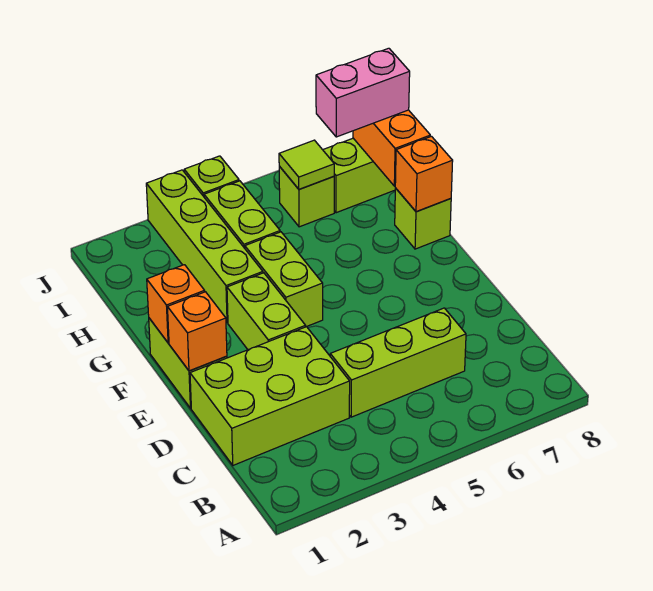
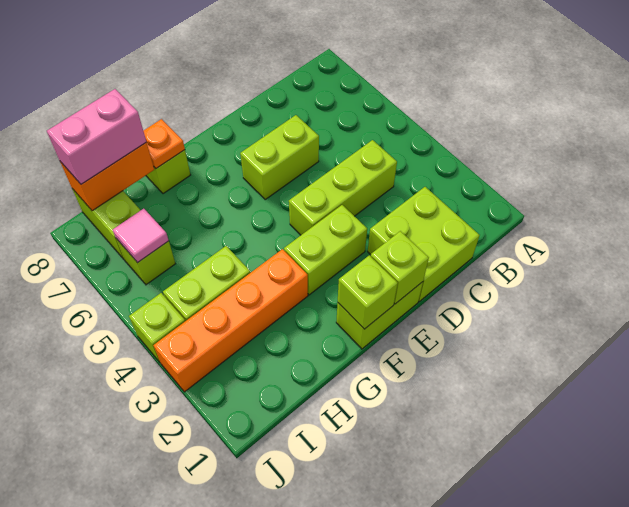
lime brick C1:D3 level 1 -> lime brick C1:D2 level 1
lime brick C4:C6 level 1 -> lime brick C4:E4 level 1
orange brick E1 level 2 -> lime brick E1 level 2
orange brick F1 level 2 -> lime brick F1 level 2
lime brick F4:G4 level 1 -> lime brick D6:E6 level 1
lime brick G3:J3 level 1 -> orange brick G3:J3 level 1
orange brick G8 level 2 -> orange plate G8 level 2
lime tile I6 level 2 -> pink tile I6 level 2
pink brick I7:I8 level 3 -> pink brick H8:I8 level 3

